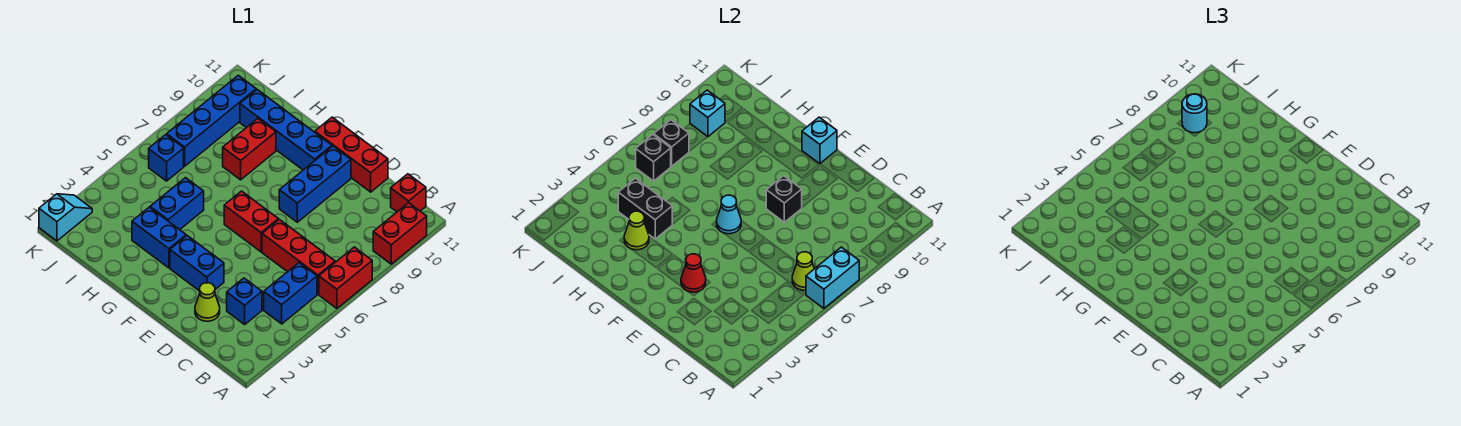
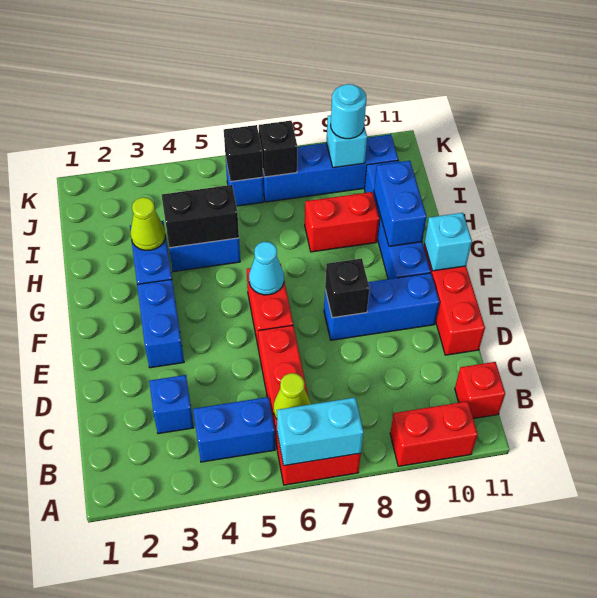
lime cone D2 level 1 -> none
red cone E3 level 2 -> none
none -> blue brick G10:H10 level 2
black brick H4:I4 level 2 -> black brick H4:H5 level 2
cyan slope K1:K2 level 1 top 1 -> none

